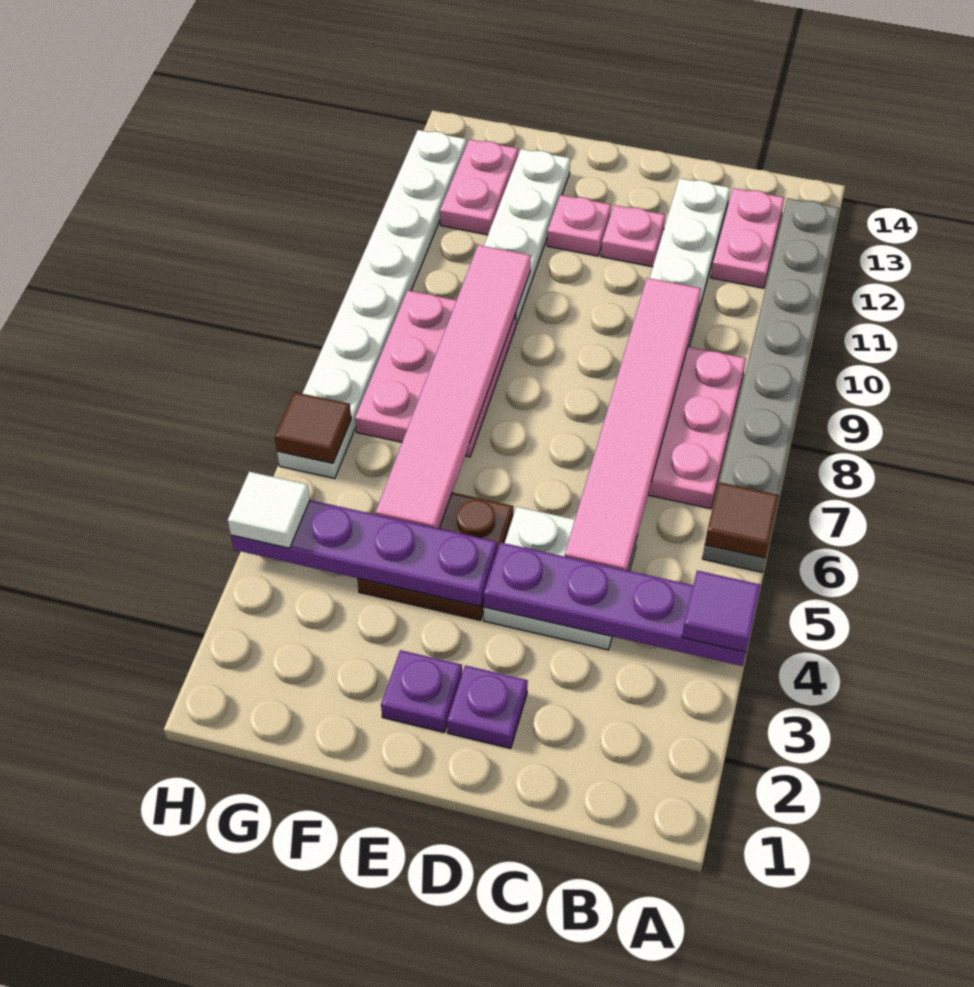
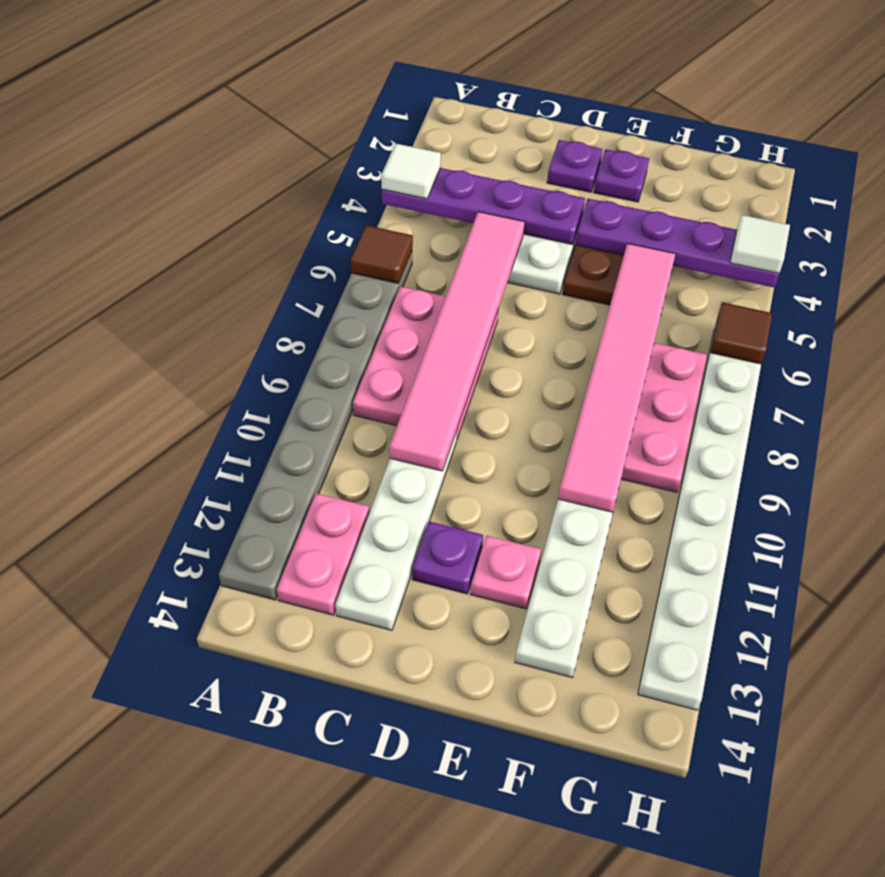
purple tile A4 level 3 -> white tile A4 level 3
pink plate D12 level 1 -> purple plate D12 level 1
pink plate G12:G13 level 1 -> none

